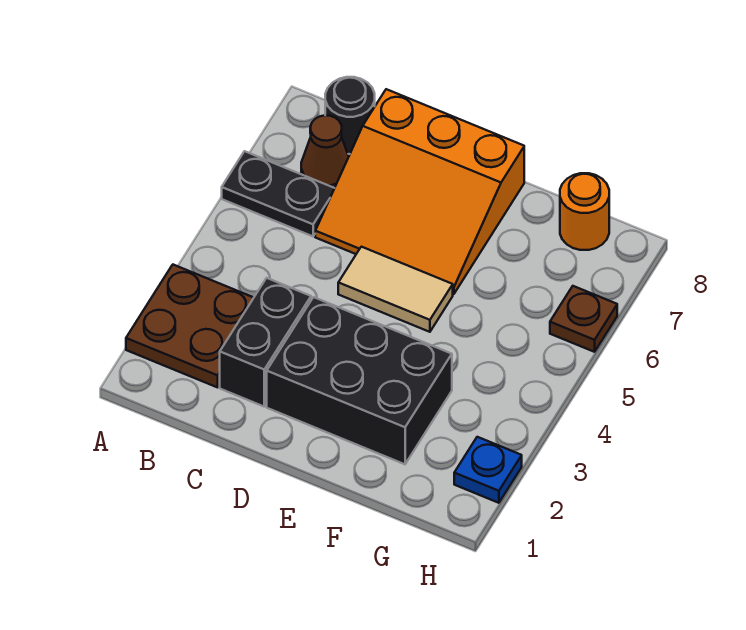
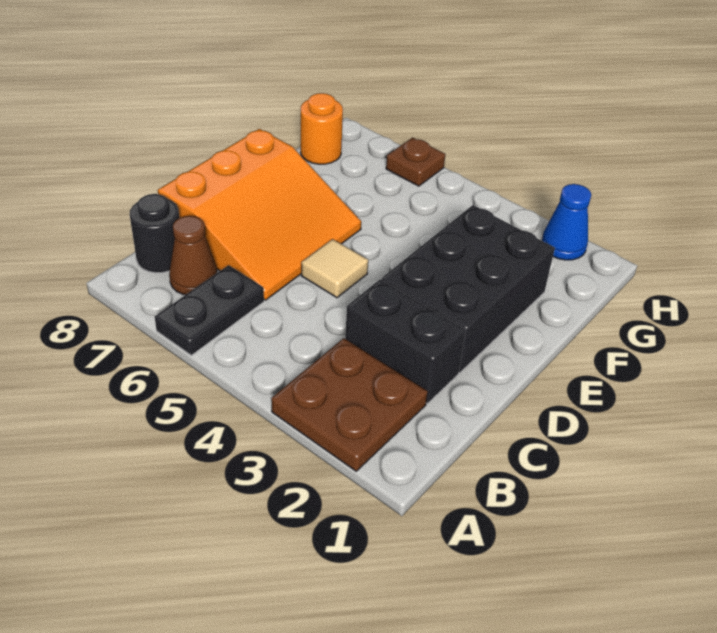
tan tile D5:E5 level 1 -> tan tile D5 level 1
blue plate H2 level 1 -> blue cone H2 level 1

